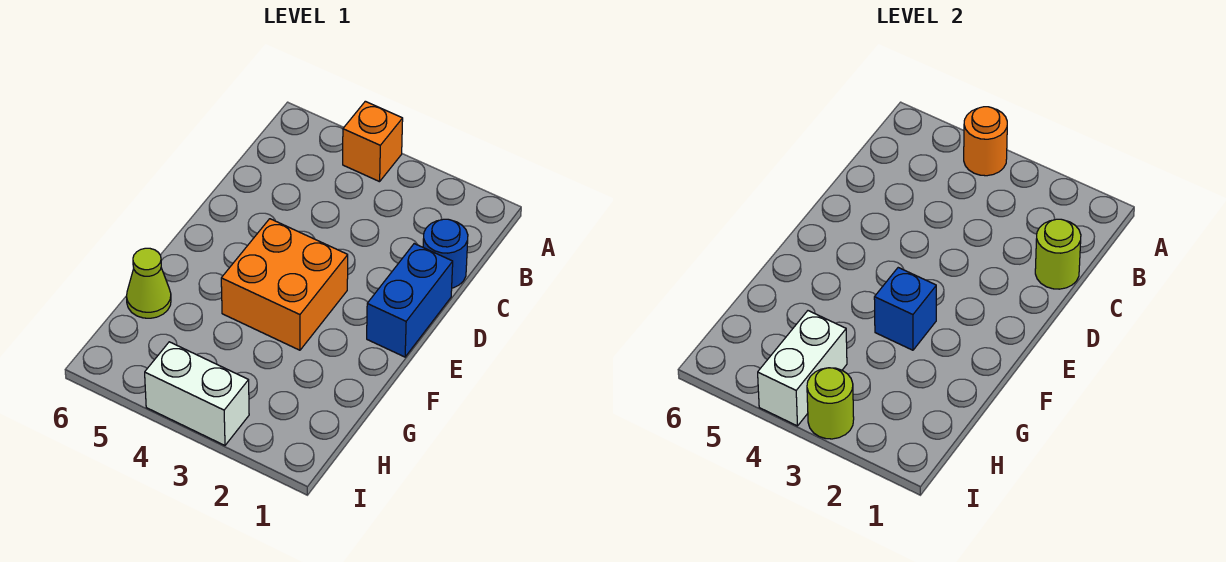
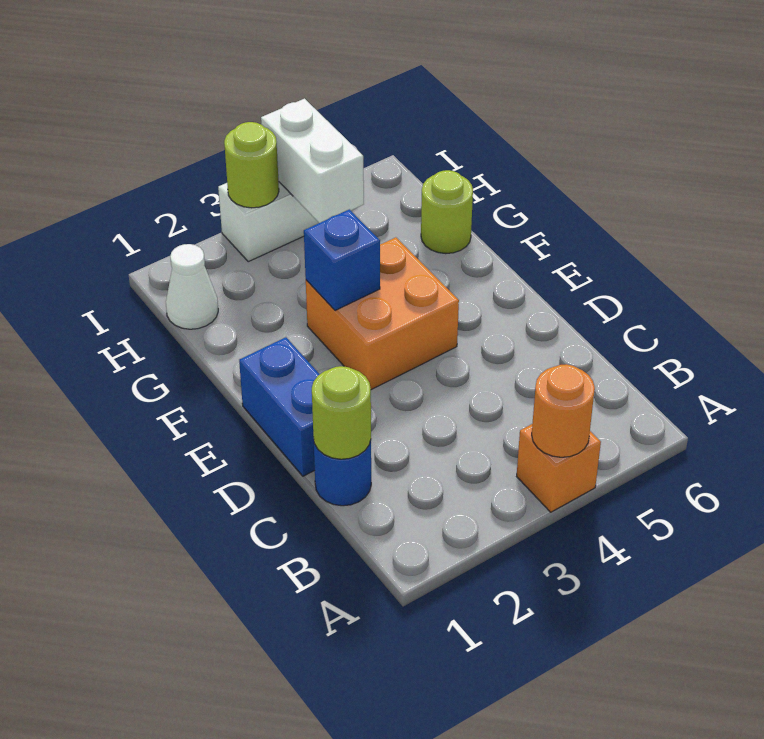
lime cone G6 level 1 -> lime round brick G6 level 1
none -> white cone H1 level 1

